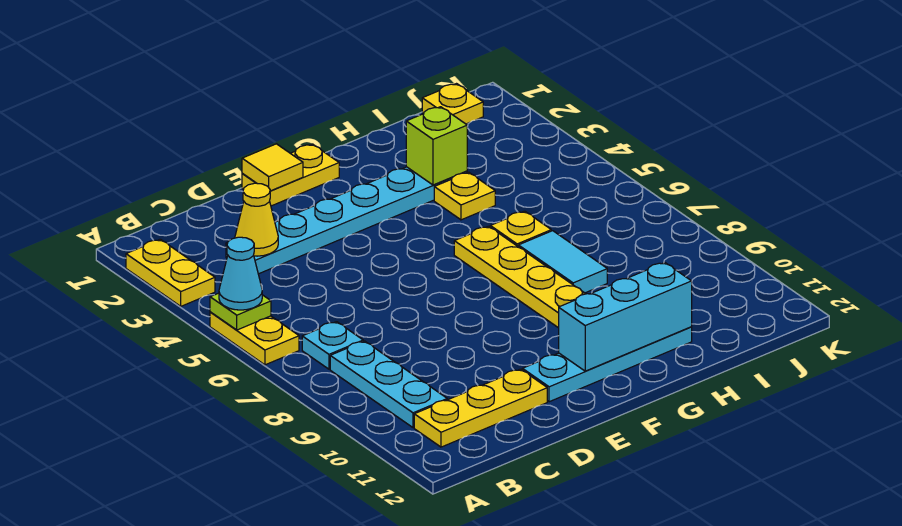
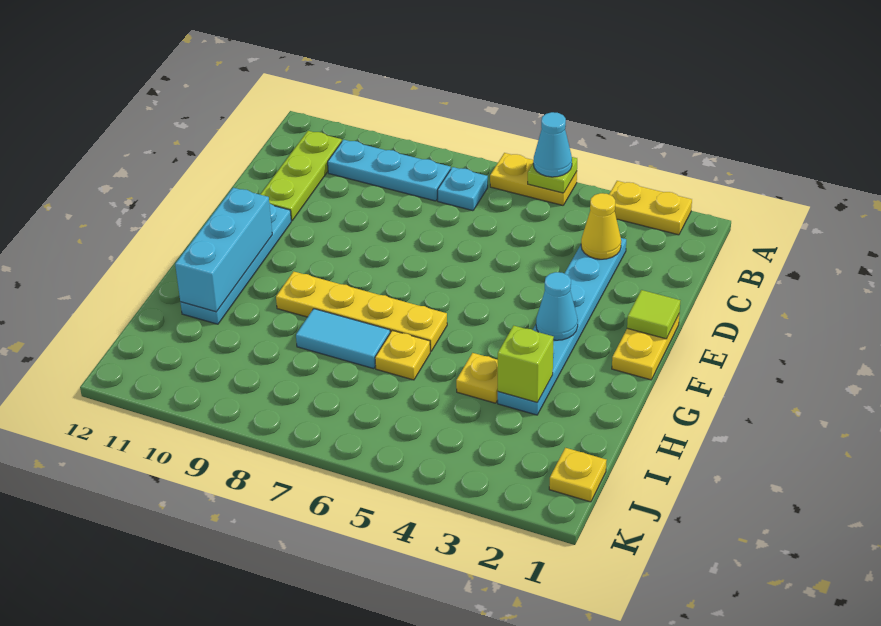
yellow plate B11:D11 level 1 -> lime plate B11:D11 level 1
yellow tile E1 level 2 -> lime tile E1 level 2
none -> cyan cone F3 level 2

